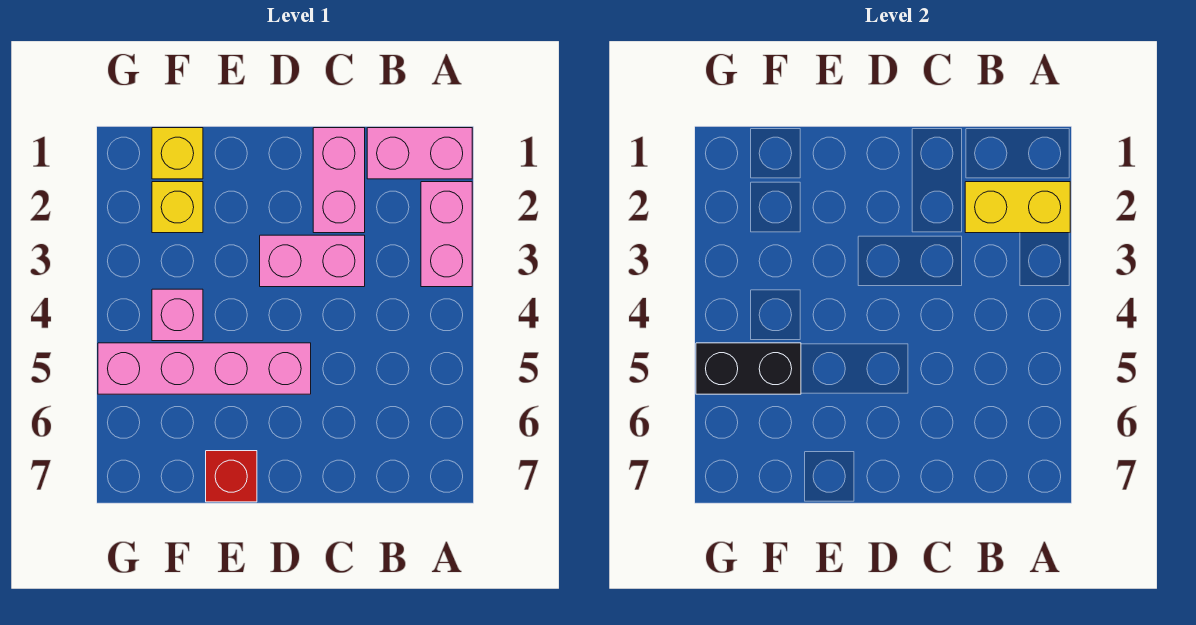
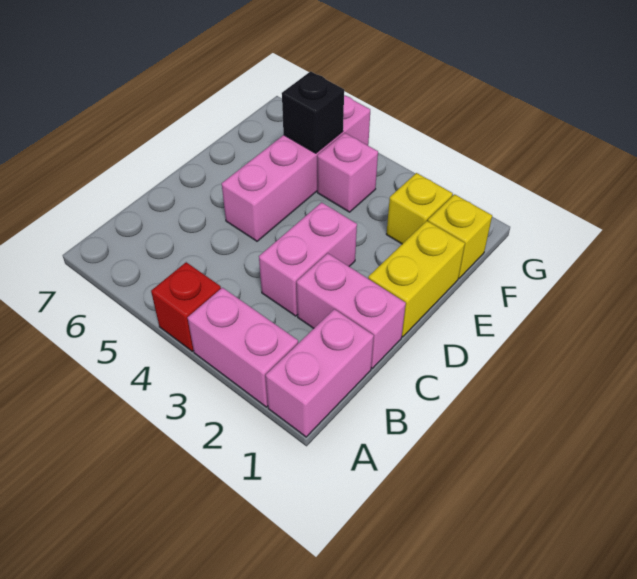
yellow brick A2:B2 level 2 -> yellow brick D1:E1 level 1
red brick E7 level 1 -> red brick A4 level 1
black brick F5:G5 level 2 -> black brick F5 level 2

